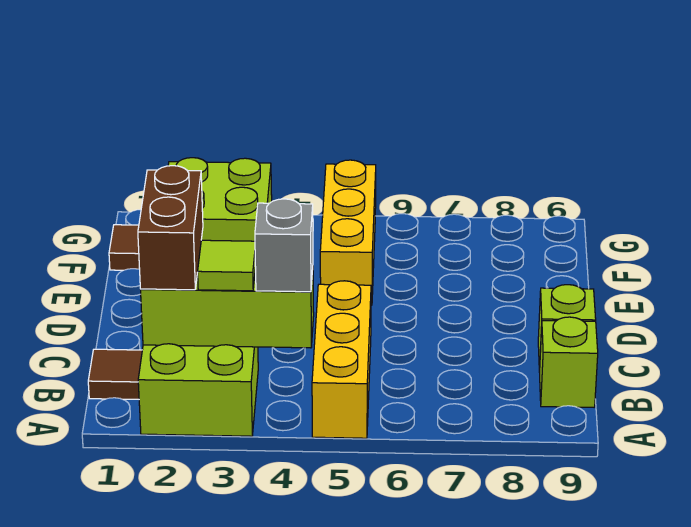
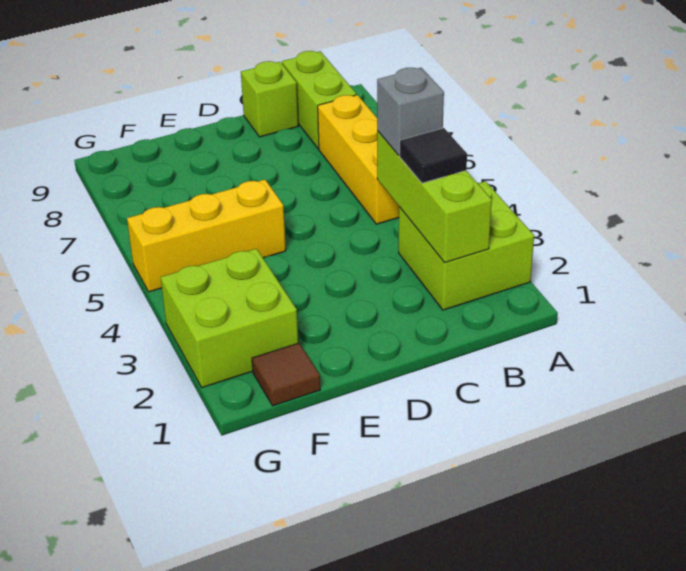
yellow brick A5:C5 level 1 -> yellow brick B5:B7 level 1
brown tile B1 level 1 -> none
brown brick B2:C2 level 3 -> none
lime tile B3 level 3 -> black tile B3 level 3
lime brick B9 level 1 -> lime brick B8:B9 level 1

